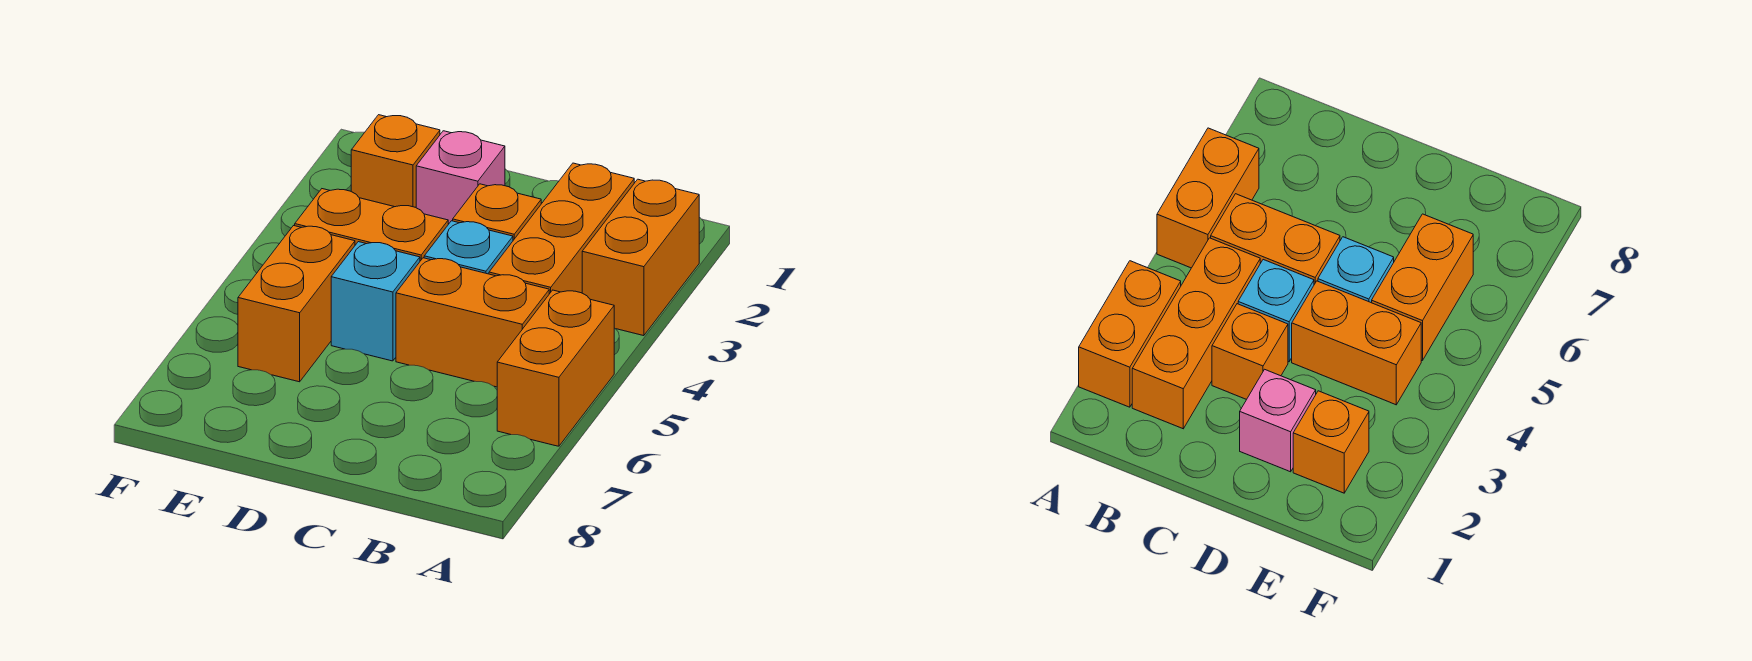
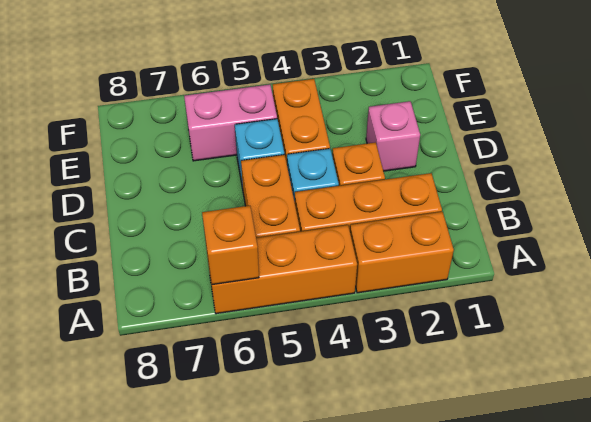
orange brick A5:A6 level 1 -> orange brick A4:A6 level 1
orange brick E2 level 1 -> orange brick A6 level 2
orange brick E5:E6 level 1 -> pink brick E5:E6 level 1

